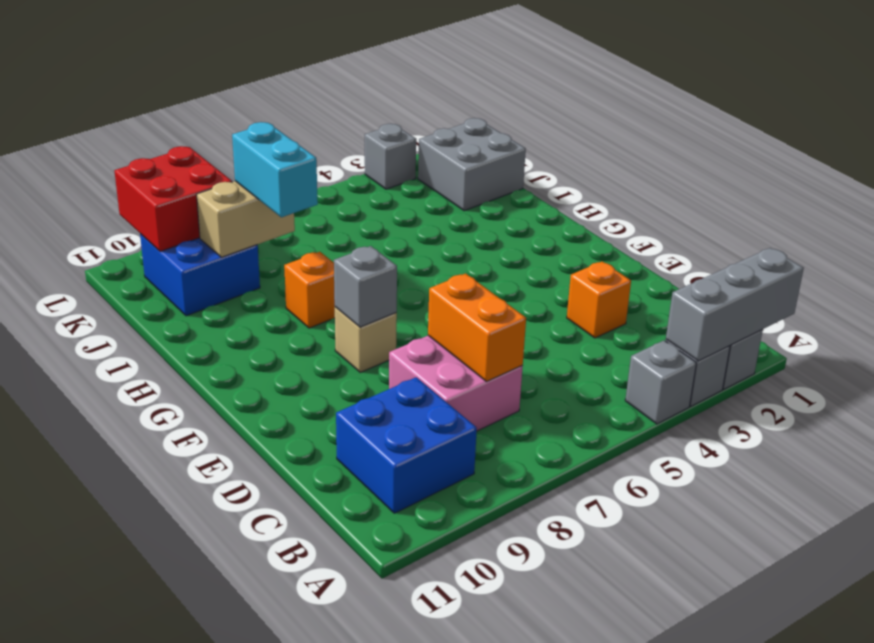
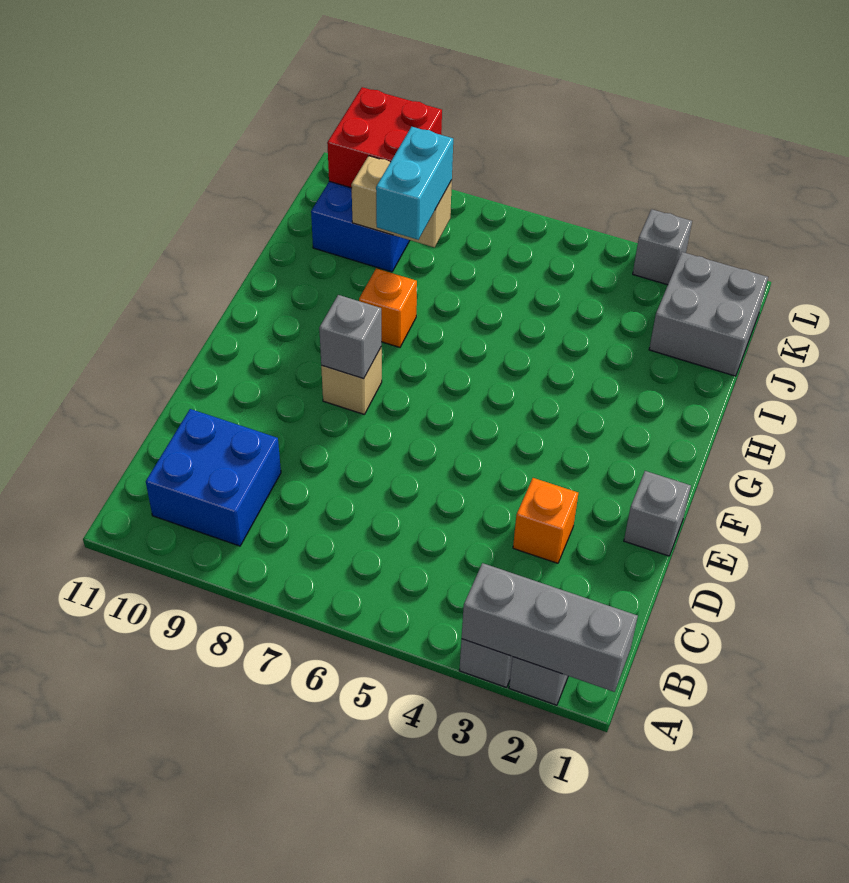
grey brick A4 level 1 -> grey brick E1 level 1
pink brick C7:D8 level 1 -> none
orange brick C7:D7 level 2 -> none

